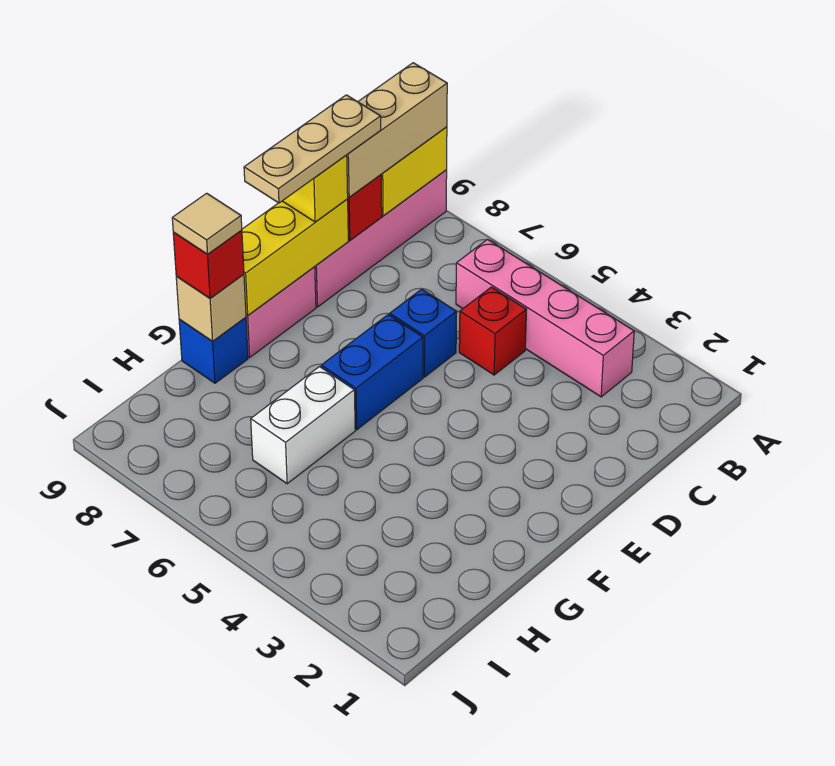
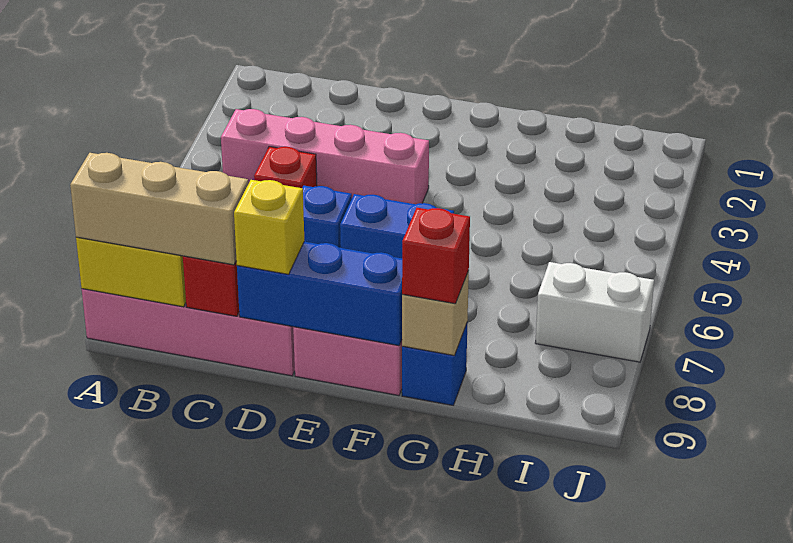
pink brick B3:B6 level 1 -> pink brick B4:E4 level 1
tan plate C9:E9 level 4 -> none
yellow brick D9:F9 level 2 -> blue brick D9:F9 level 2
white brick G6:H6 level 1 -> white brick I7:J7 level 1
tan tile G9 level 4 -> none

